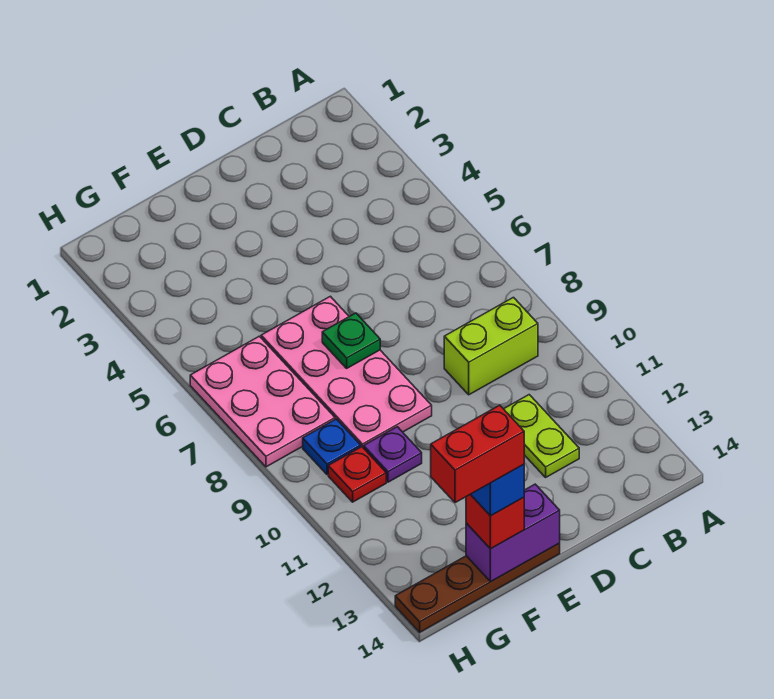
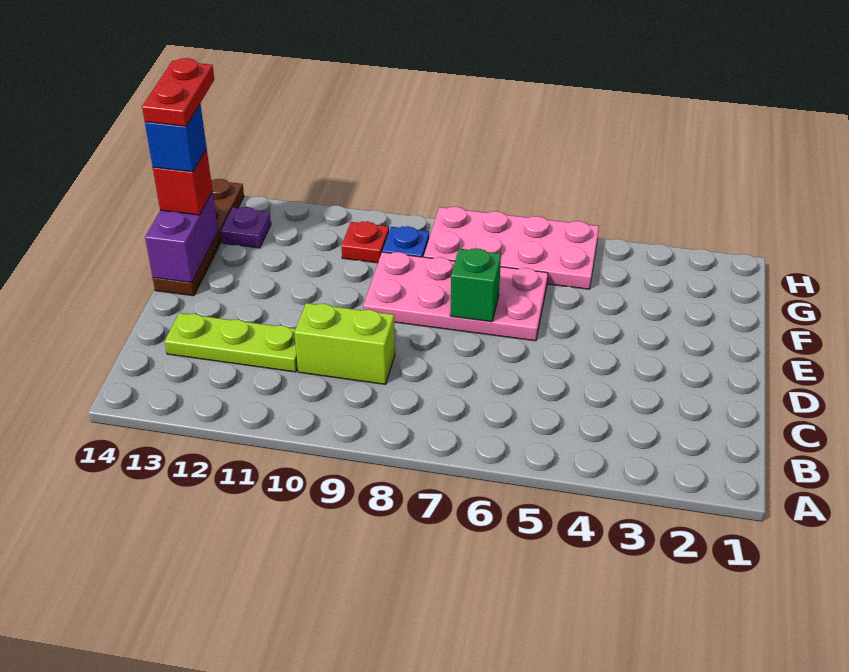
lime brick B9:C9 level 1 -> lime brick C9:C10 level 1
lime plate C11:C12 level 1 -> lime plate C11:C13 level 1
green plate E7 level 2 -> green brick E7 level 2
purple plate F10 level 1 -> purple plate G13 level 1
red brick F14:G14 level 5 -> red plate F14:G14 level 5
pink plate G6:H8 level 1 -> pink plate G5:H8 level 1

